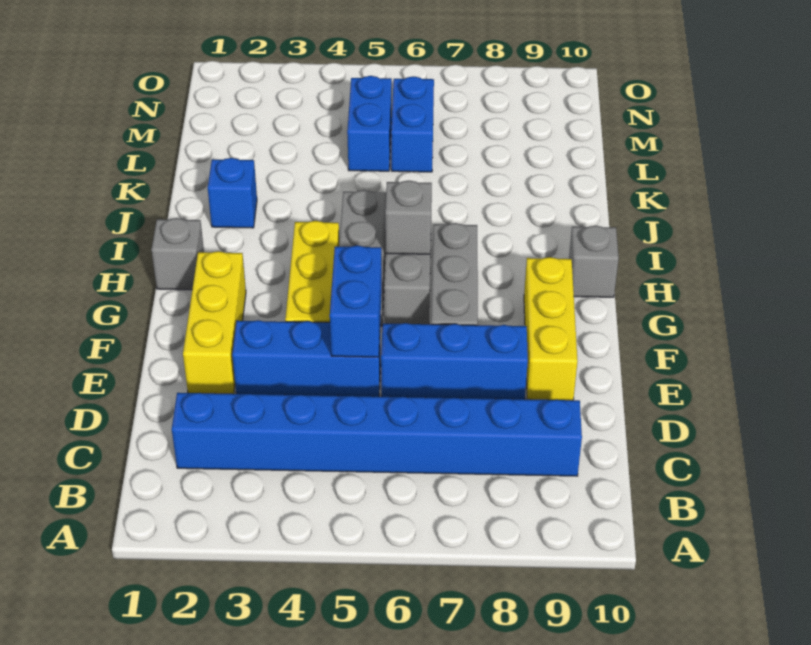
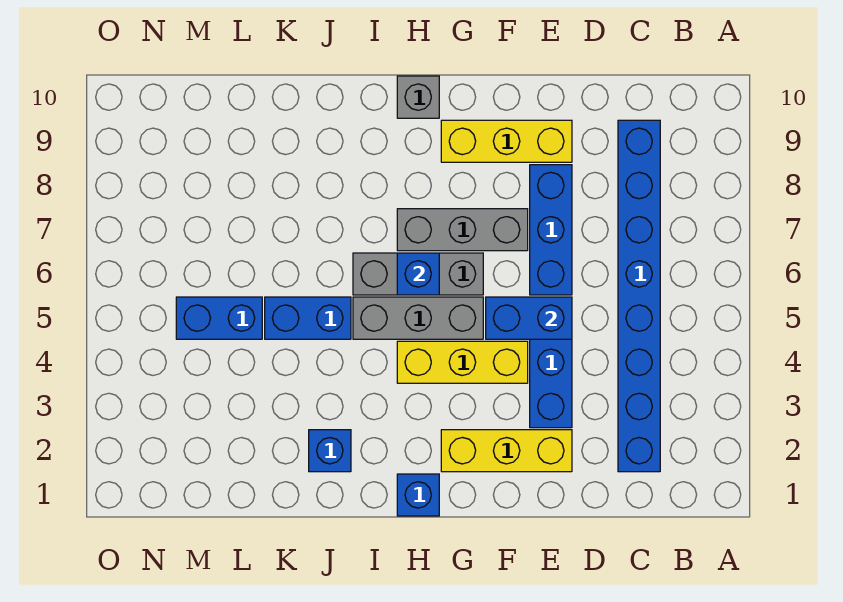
grey brick H1 level 1 -> blue brick H1 level 1
grey brick H6 level 2 -> blue brick H6 level 2
blue brick L6:M6 level 1 -> blue brick J5:K5 level 1

